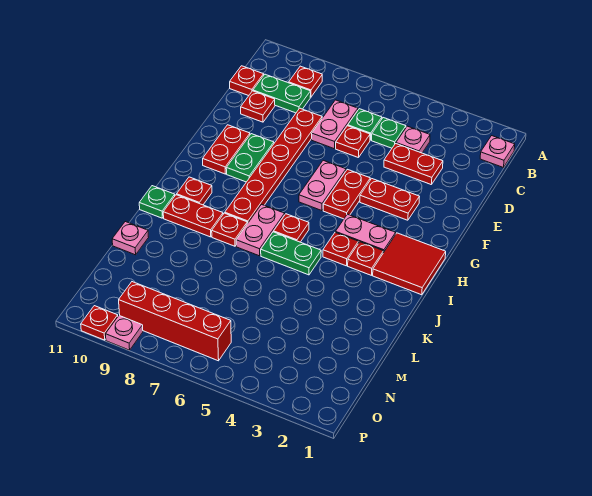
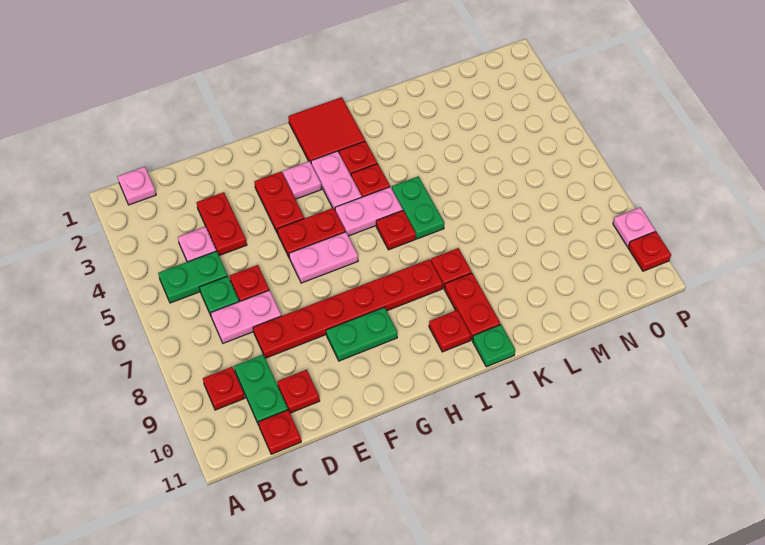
green plate C5 level 1 -> green plate B5:C5 level 1
red plate F10:G10 level 1 -> none
pink plate I7:J7 level 1 -> pink plate H5:I5 level 1
pink plate L11 level 1 -> pink plate G3 level 1
red brick O6:O9 level 1 -> none

